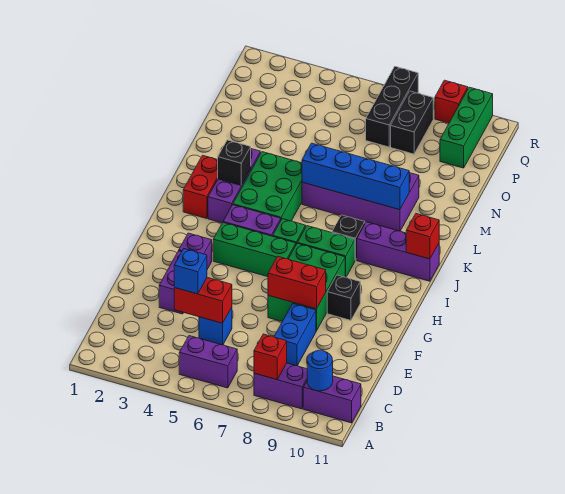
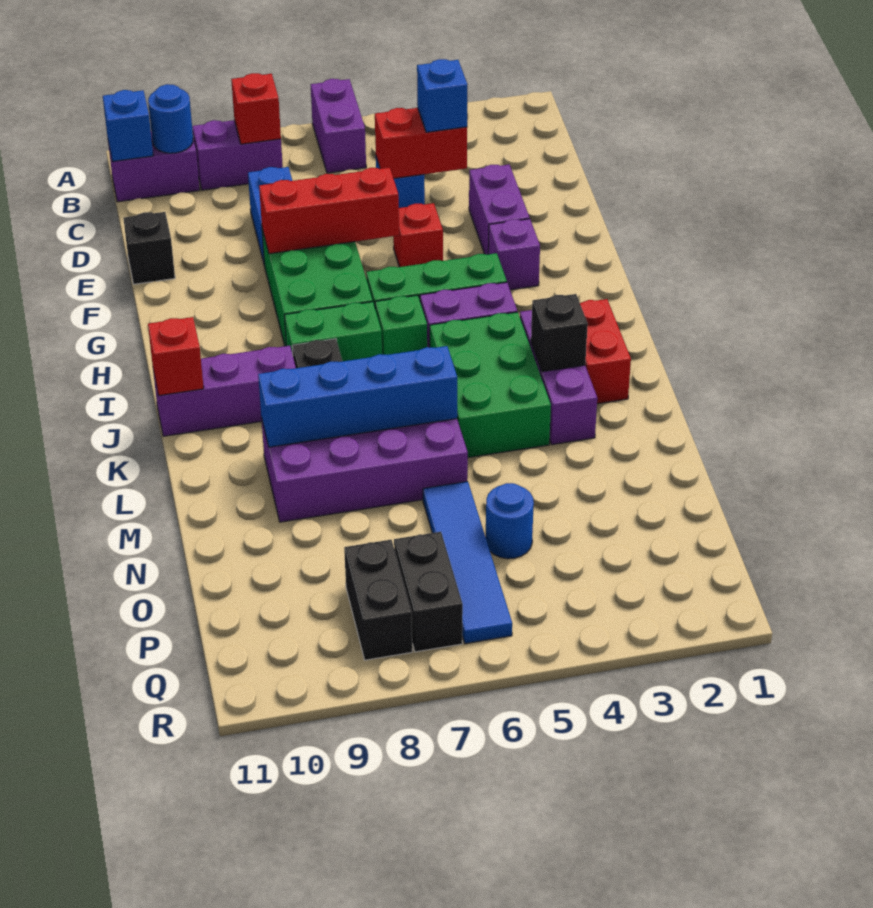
purple brick B5:B6 level 1 -> purple brick A6:B6 level 1
none -> blue brick B11 level 2
red brick F7:F8 level 2 -> red brick F6:F8 level 2
black brick G9 level 1 -> black brick E11 level 1
none -> blue tile N6:Q6 level 1
none -> blue round brick O5 level 1
black brick P7:R7 level 1 -> black brick P7:Q7 level 1
green brick P10:R10 level 1 -> none
red brick R9 level 1 -> red brick F5 level 1

